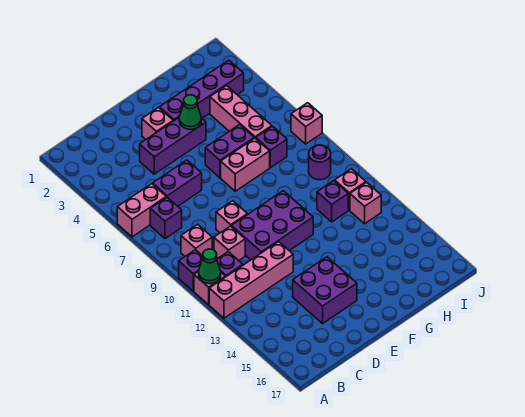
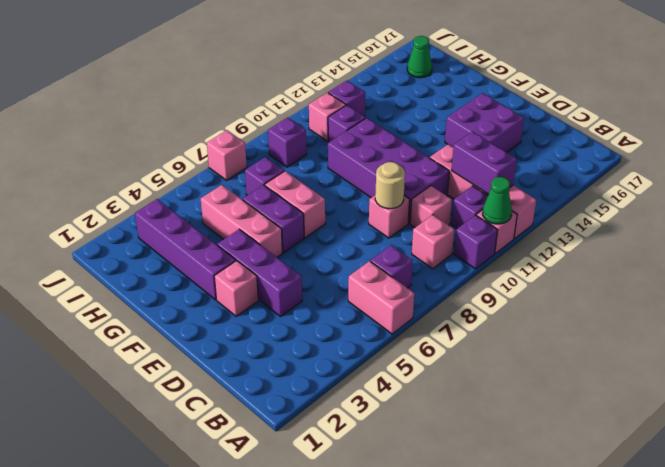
purple brick C6:D6 level 1 -> purple brick B12:C12 level 2
none -> tan round brick D9 level 2
purple brick D10:F11 level 1 -> purple brick D10:G11 level 1
green cone F4 level 2 -> green cone I16 level 1
pink brick H4:H6 level 1 -> pink brick F5:H5 level 1
purple round brick I9 level 1 -> purple brick I9 level 1
pink brick I12 level 1 -> purple brick I12 level 1

